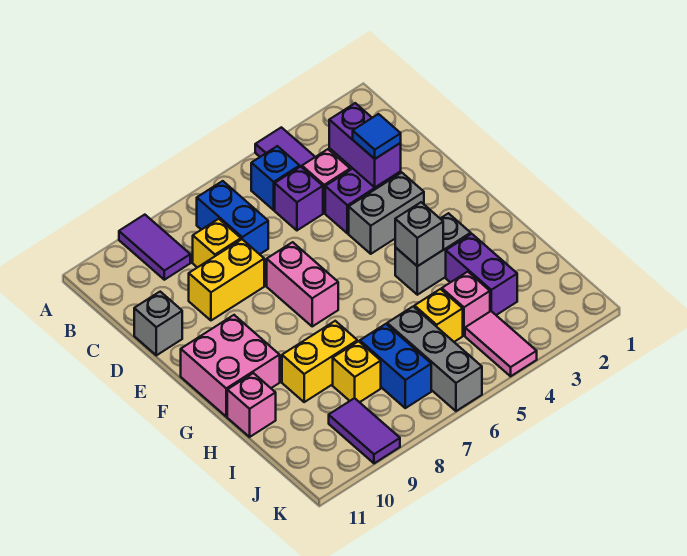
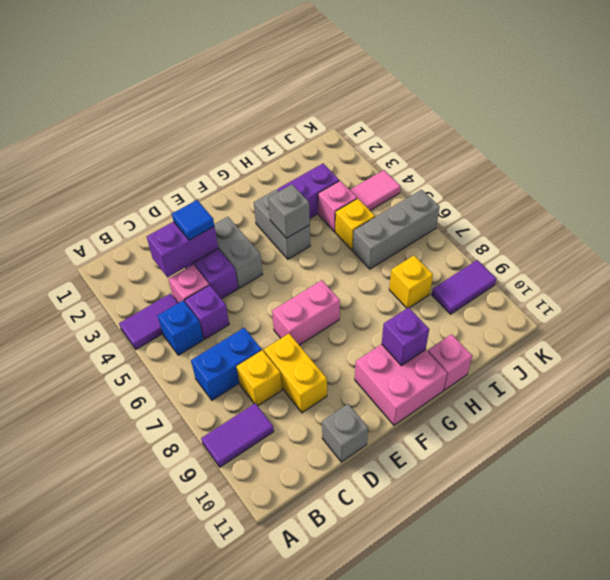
none -> purple brick G10 level 2
yellow brick H8:H9 level 1 -> none
blue brick I7:J7 level 1 -> none

